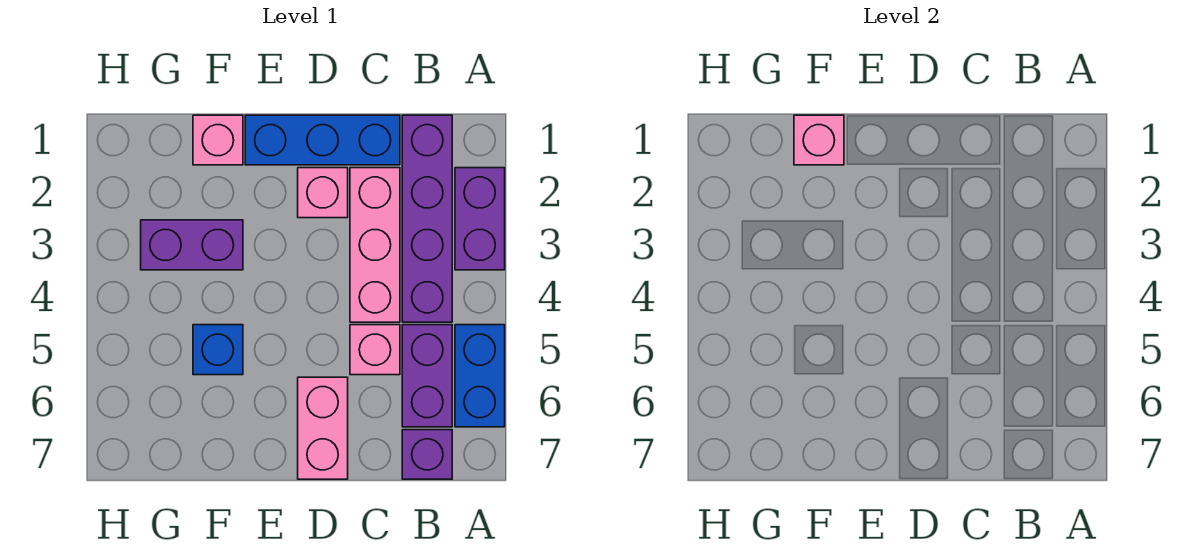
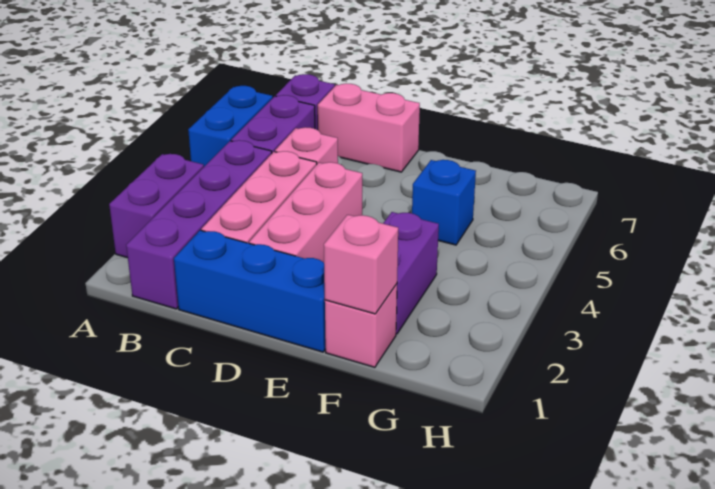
pink brick D2 level 1 -> pink brick D2:D4 level 1
pink brick D6:D7 level 1 -> pink brick C7:D7 level 1
purple brick F3:G3 level 1 -> purple brick F2:F3 level 1

